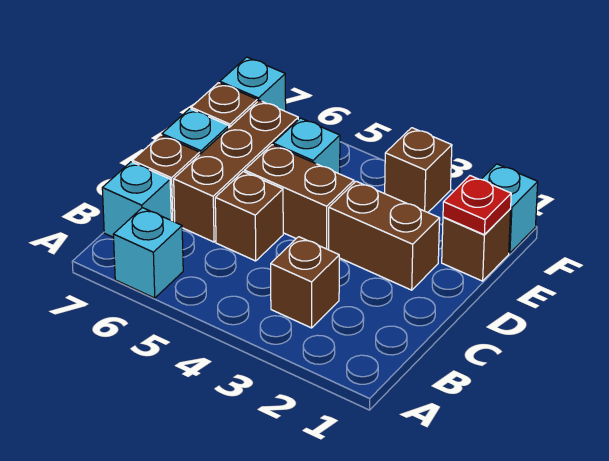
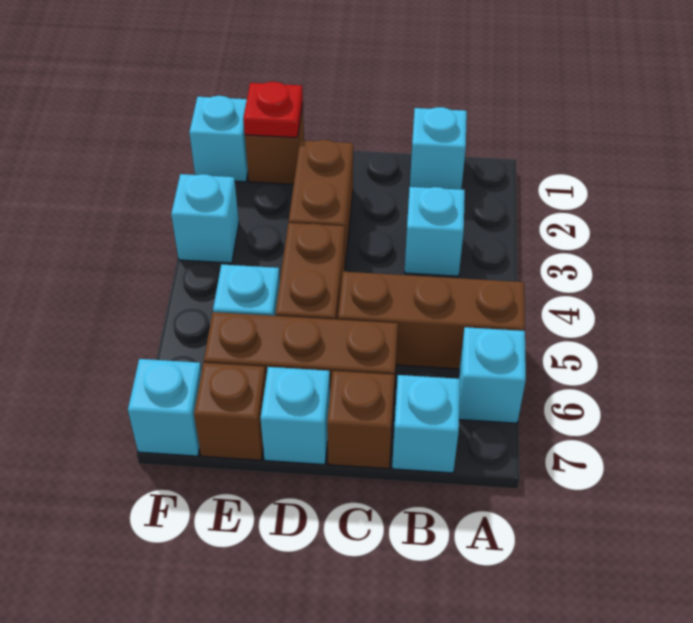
none -> cyan brick B1 level 1
brown brick B3 level 1 -> cyan brick B3 level 1
brown brick C5 level 1 -> brown brick A5:C5 level 1
brown brick F3 level 1 -> cyan brick F3 level 1

